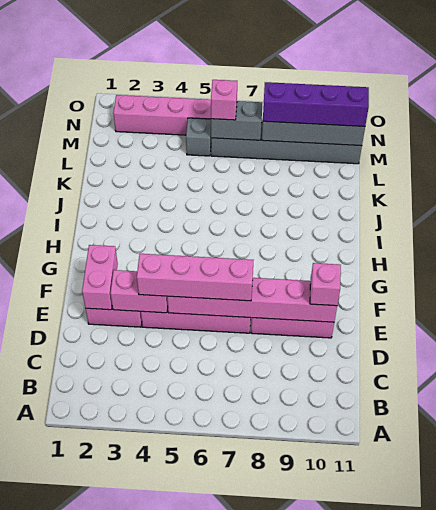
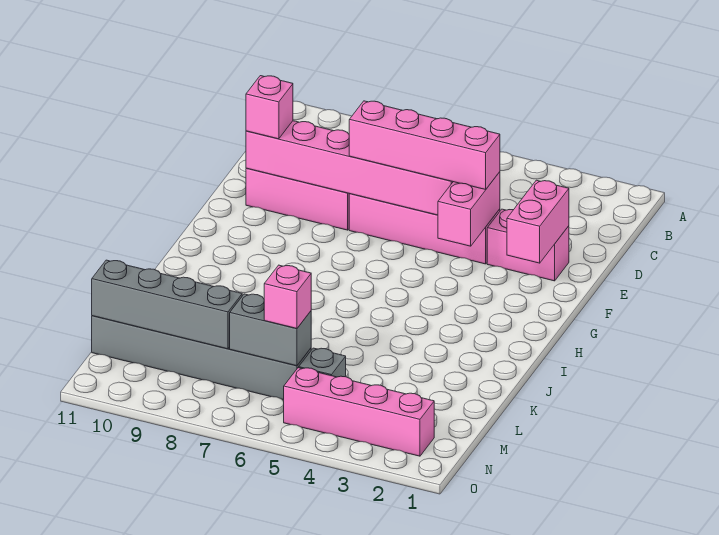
pink brick E3:E4 level 2 -> pink brick E4:F4 level 2
purple brick M8:M11 level 3 -> none

